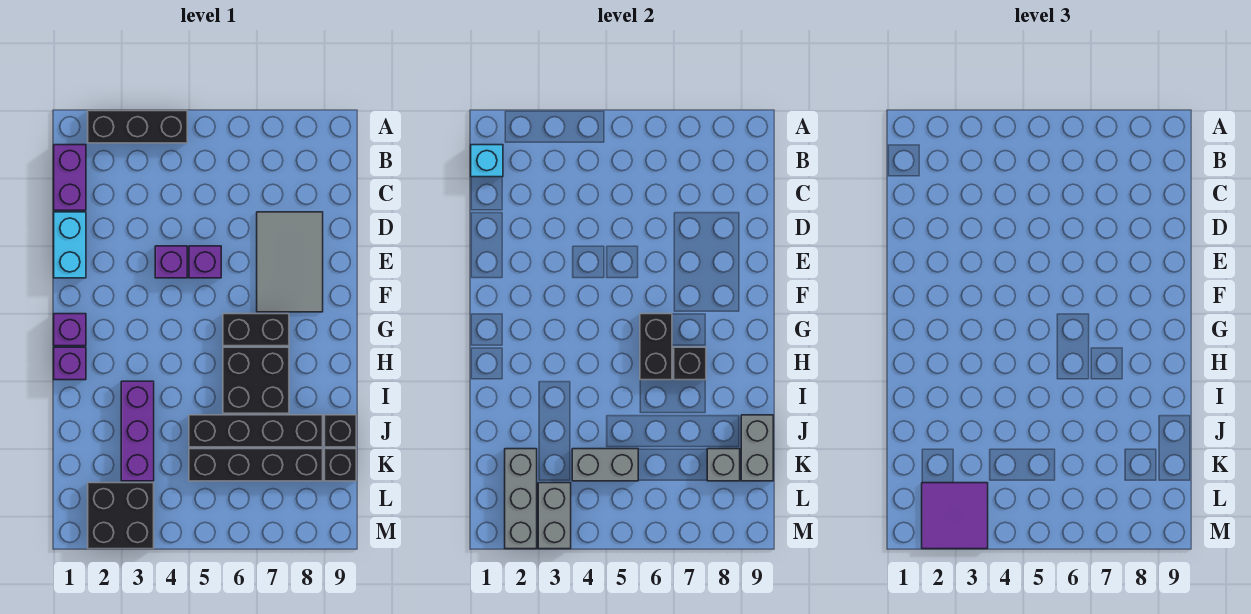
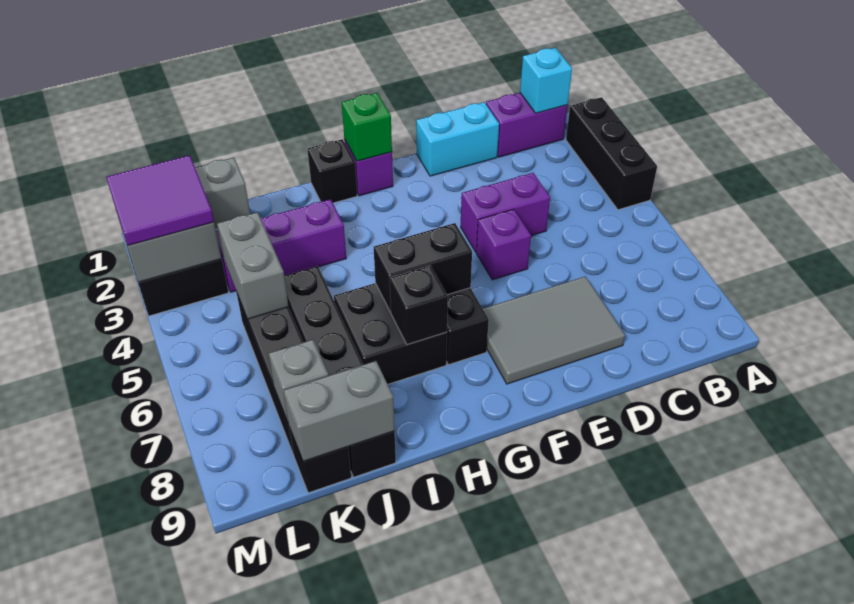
purple brick E4 level 1 -> purple brick D4:E4 level 1
none -> green brick G1 level 2
purple brick H1 level 1 -> black brick H1 level 1

